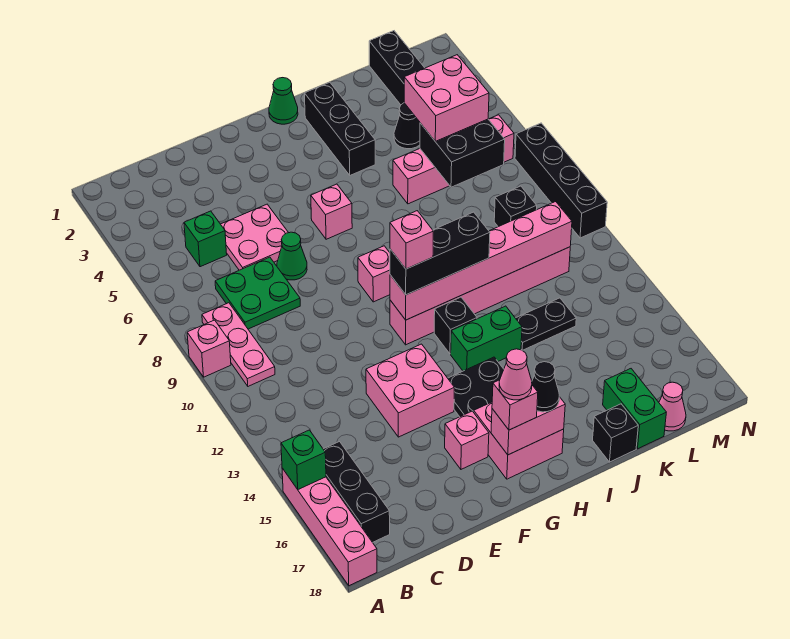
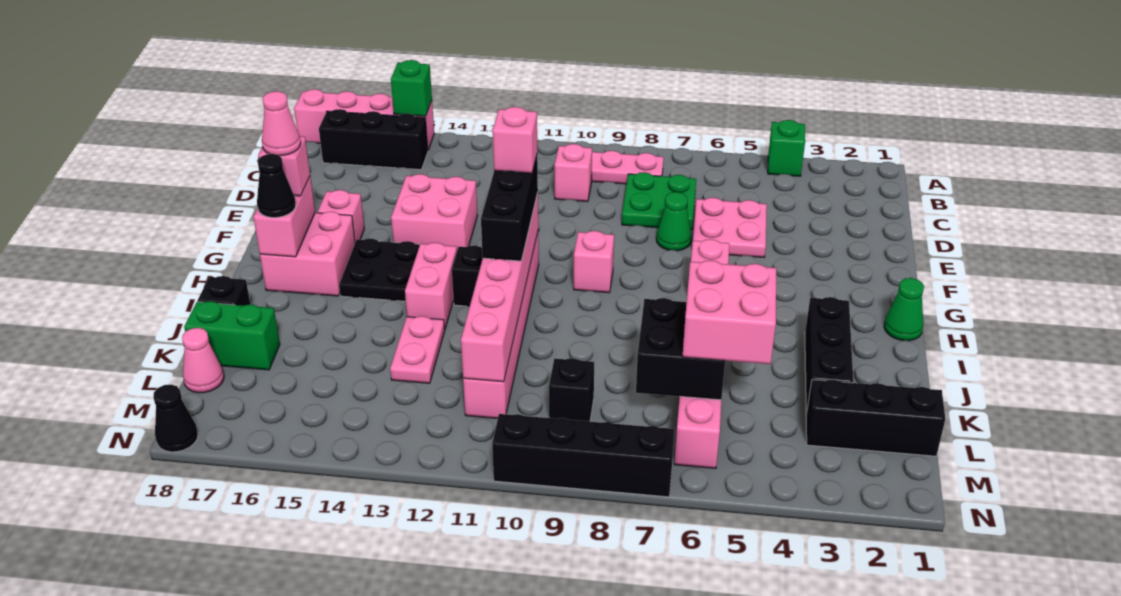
pink brick A9 level 1 -> pink brick C10 level 1
green brick C5 level 1 -> green brick A4 level 1
green brick H13:I13 level 1 -> pink brick H13:I13 level 1
black brick I2:I4 level 1 -> black brick I3:K3 level 1
black plate J13:K13 level 1 -> pink plate J13:K13 level 1
black cone K4 level 1 -> black cone N18 level 1

